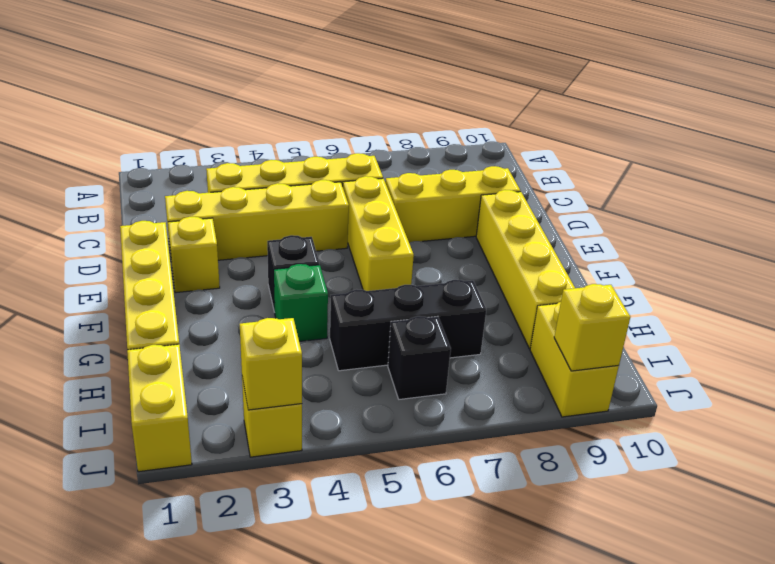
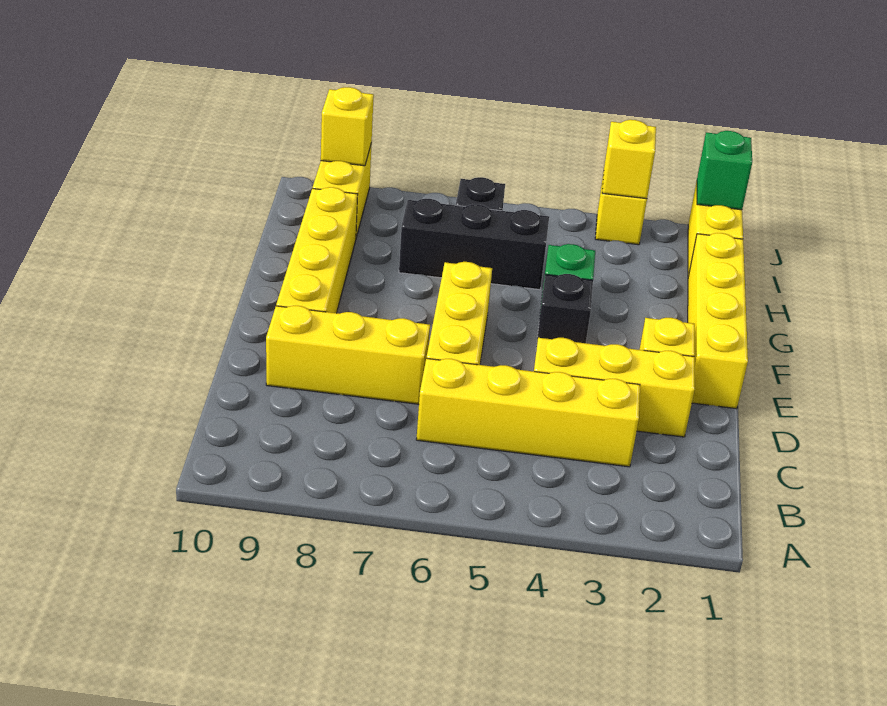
yellow brick D2:D5 level 1 -> yellow brick D2:D4 level 1
none -> green brick J1 level 2

